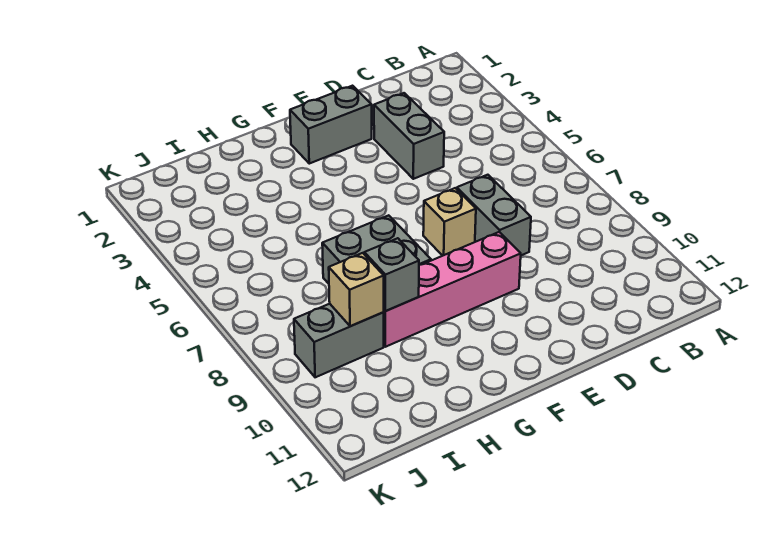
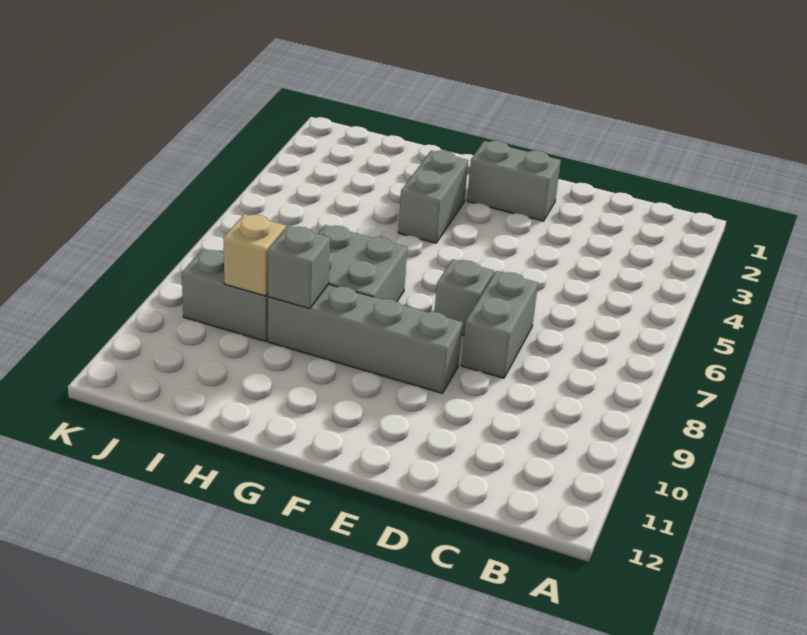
grey brick D3:D4 level 1 -> grey brick G3:G4 level 1
tan brick E7 level 1 -> grey brick E7 level 1
pink brick E9:H9 level 1 -> grey brick E9:H9 level 1

